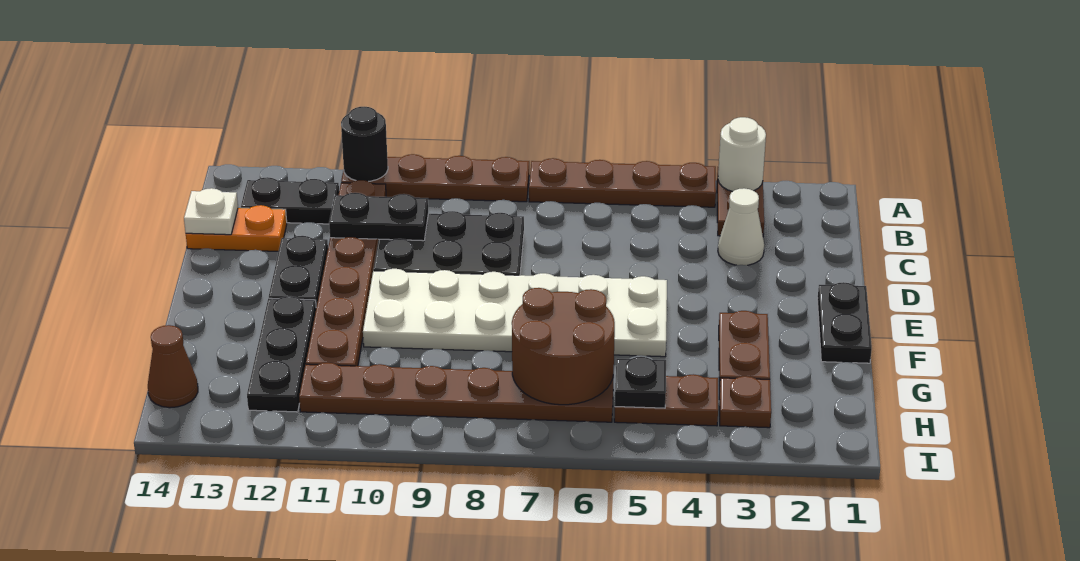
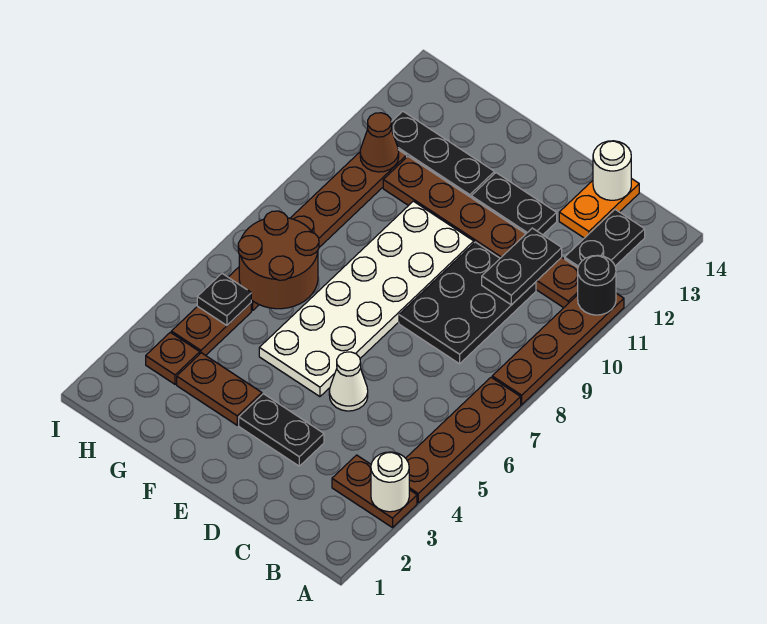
white cone C3 level 1 -> white cone D5 level 1
white plate C14 level 2 -> white round brick C14 level 2
black plate E1:F1 level 1 -> black plate D3:E3 level 1
brown cone H14 level 1 -> brown cone H11 level 2

